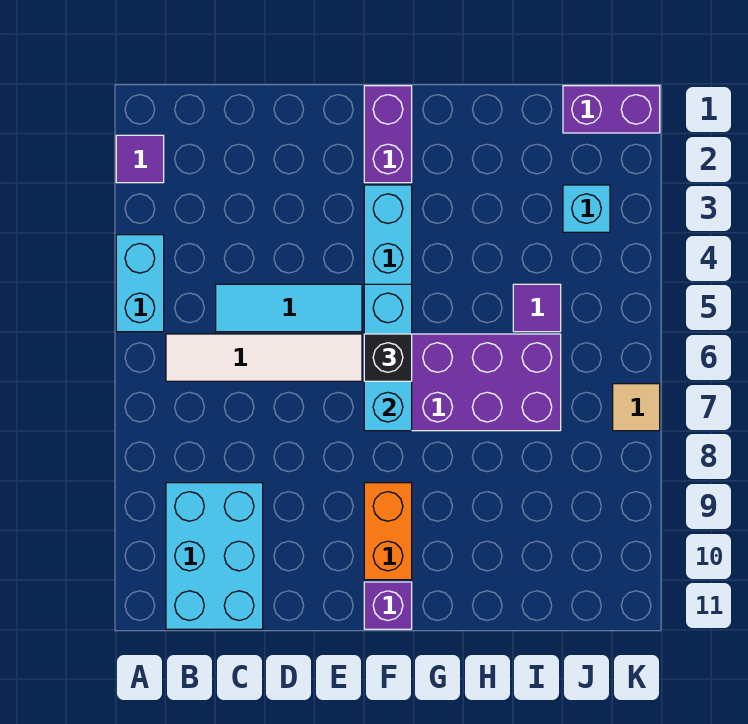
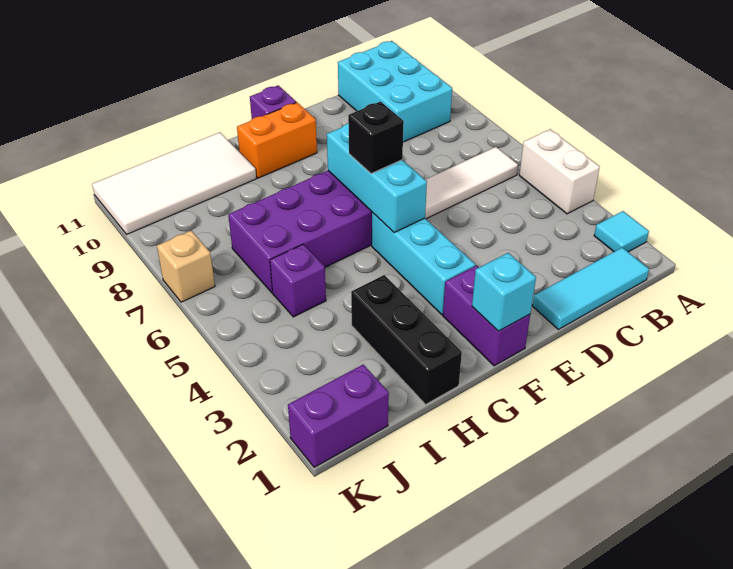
purple tile A2 level 1 -> cyan tile A2 level 1
cyan brick A4:A5 level 1 -> white brick A4:A5 level 1
cyan tile C5:E5 level 1 -> cyan tile B1:D1 level 1
orange brick F9:F10 level 1 -> orange brick F10:G10 level 1
none -> black brick H1:H3 level 1
none -> white tile H10:K11 level 1
purple tile I5 level 1 -> purple brick I5 level 1
cyan brick J3 level 1 -> cyan brick F1 level 2
tan tile K7 level 1 -> tan brick K7 level 1

